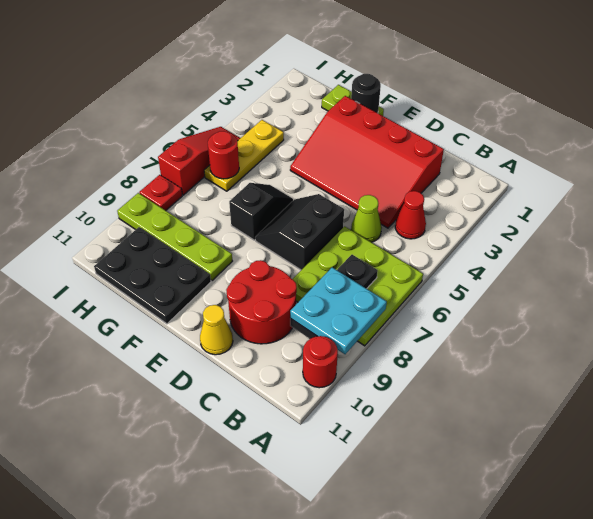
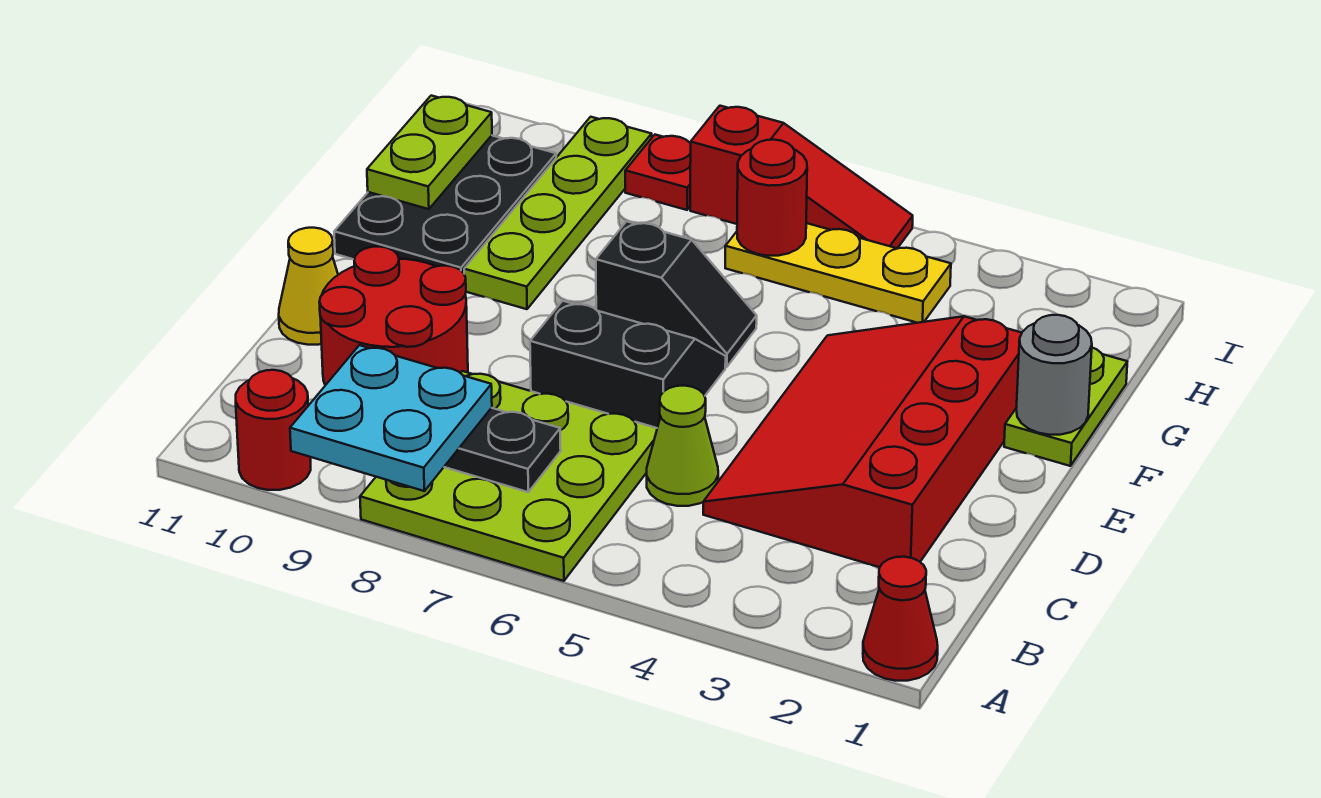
red cone B4 level 1 -> red cone A1 level 1
black round brick F1 level 2 -> grey round brick F1 level 2
none -> lime plate G11:H11 level 2

